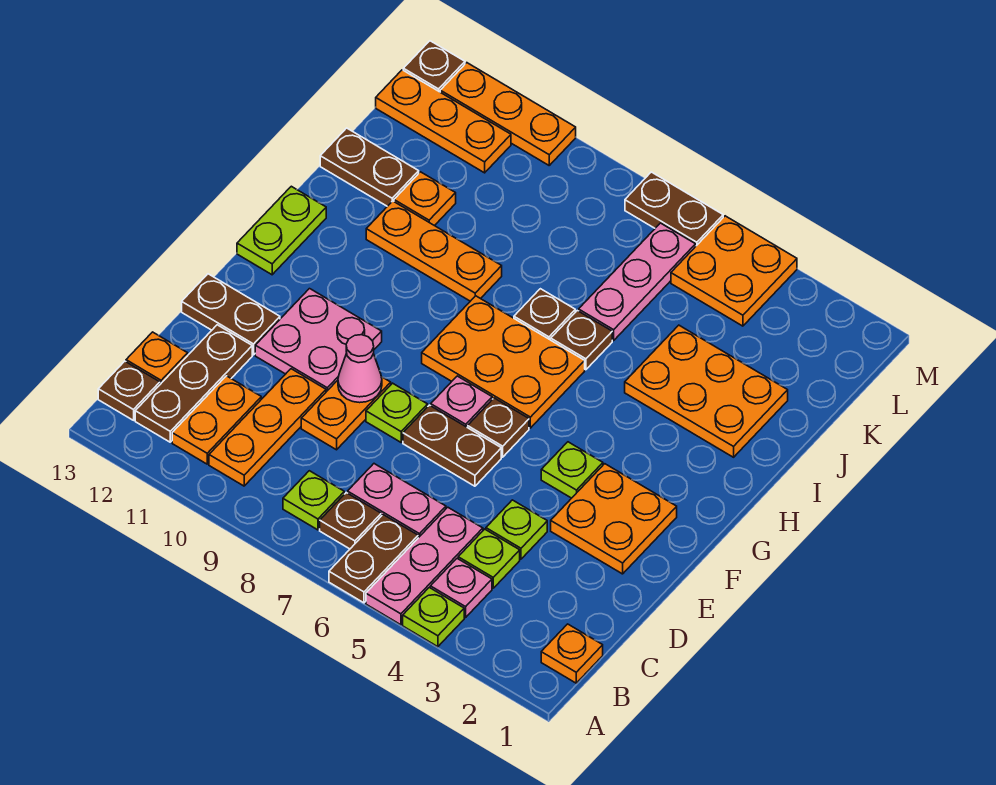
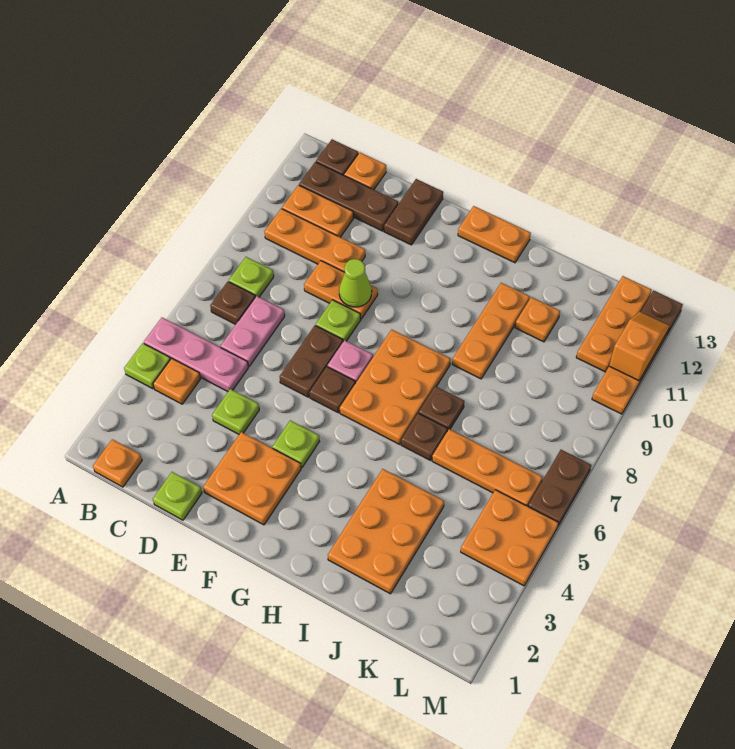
brown plate A6:B6 level 1 -> none
pink plate B4 level 1 -> orange plate B4 level 1
lime plate C4 level 1 -> lime plate D1 level 1
pink cone E9 level 2 -> lime cone E9 level 2
pink plate E10:F11 level 1 -> none
lime plate G13:H13 level 1 -> orange plate G13:H13 level 1
pink plate J6:L6 level 1 -> orange plate J6:L6 level 1
brown plate J12:J13 level 1 -> none
none -> orange slope M11:M12 level 2 top 11

